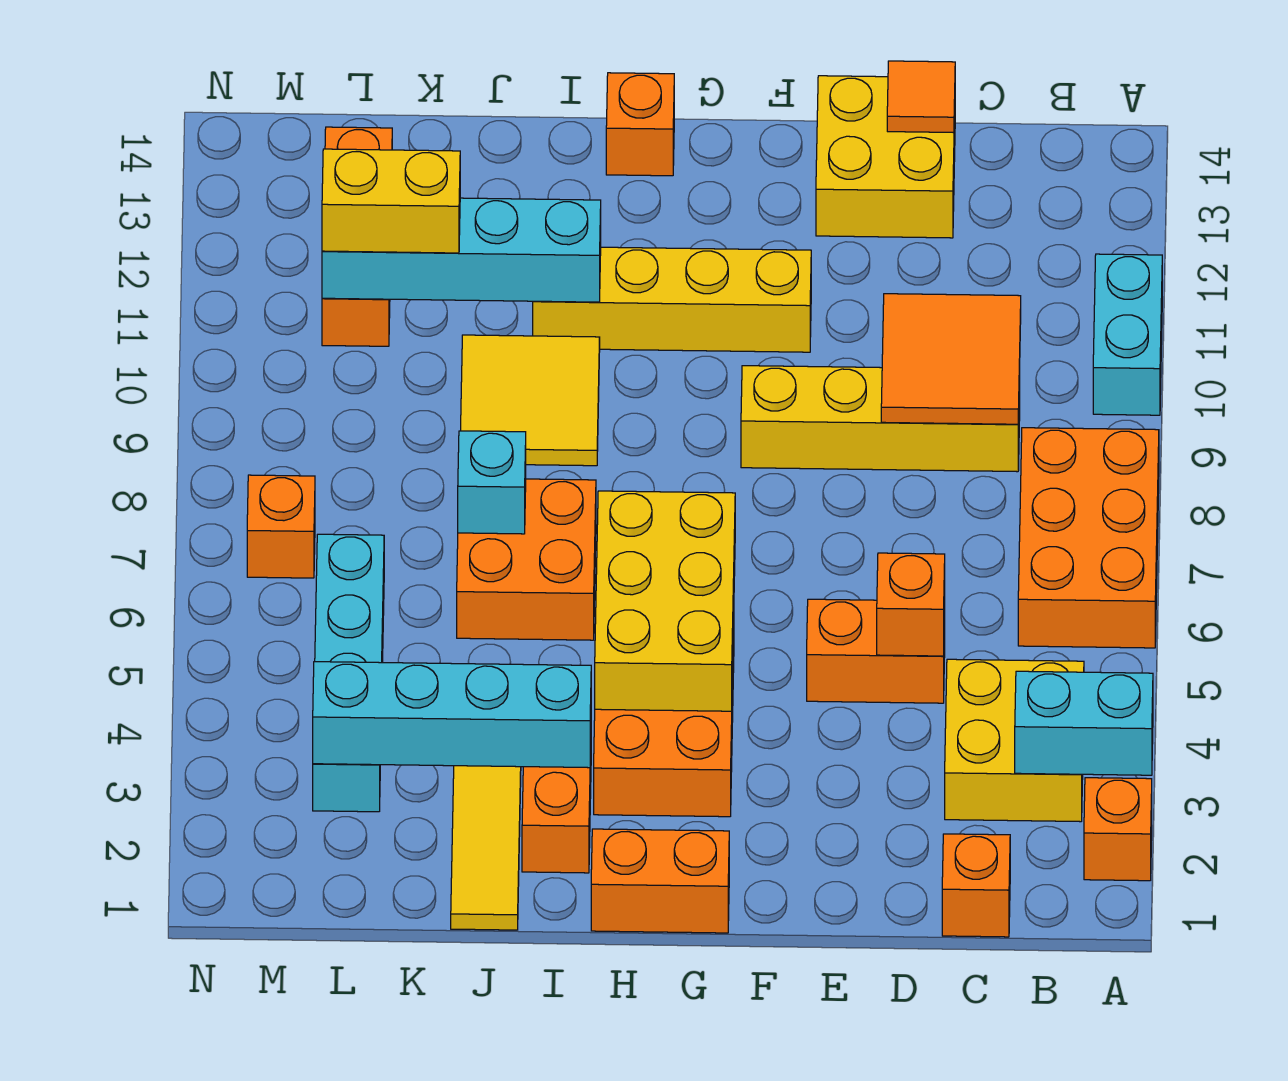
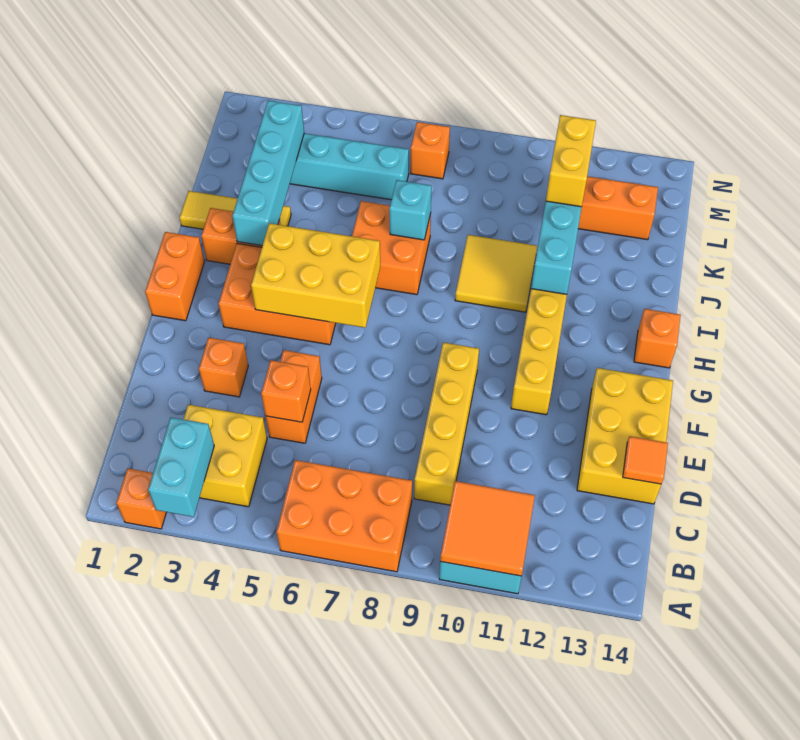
orange brick C1 level 1 -> orange brick E3 level 1
orange tile C9:D10 level 2 -> orange tile A10:B11 level 2
yellow brick D13:E14 level 1 -> yellow brick D13:F14 level 1

